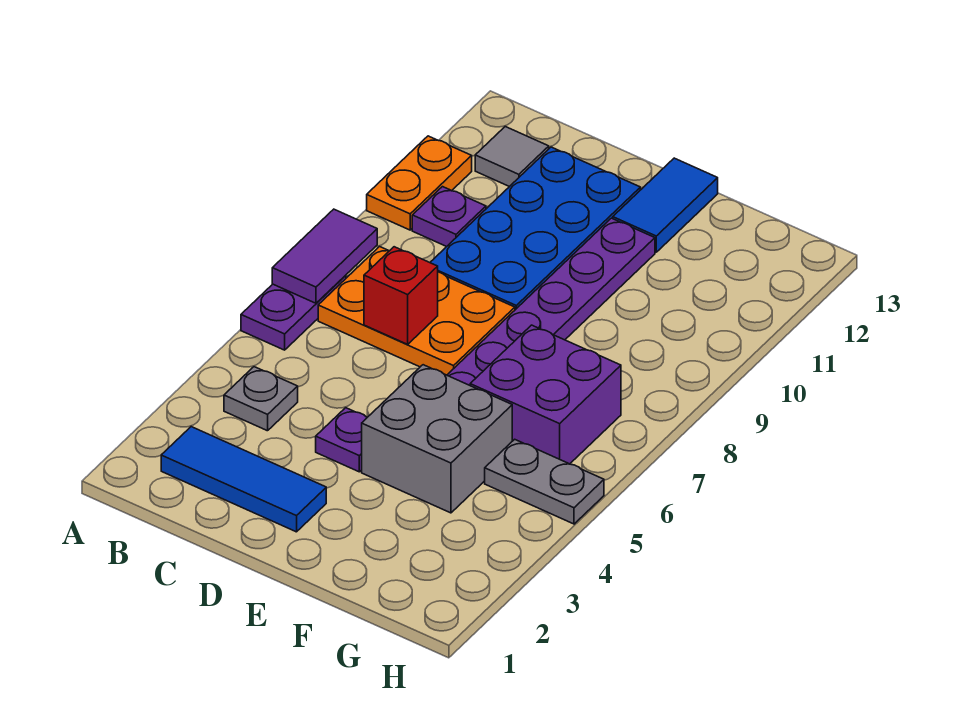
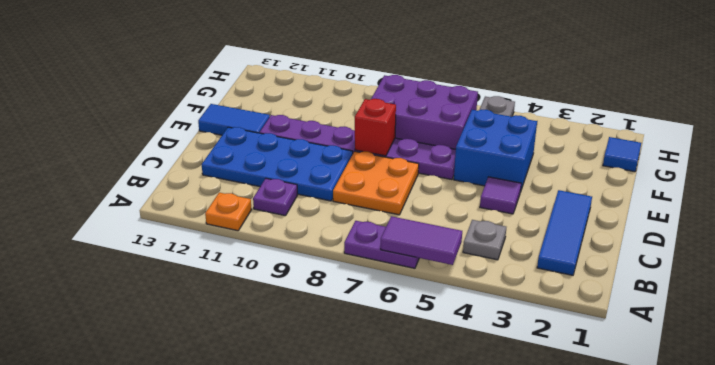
purple tile A7:A8 level 2 -> purple tile A5:A6 level 2
orange plate A10:A11 level 1 -> orange plate A11 level 1
orange plate B7:D8 level 1 -> orange plate C7:D8 level 1
grey tile B12 level 1 -> none
red brick C7 level 2 -> red brick E8 level 2
purple plate D4 level 1 -> purple tile D4 level 1
grey brick E4:F5 level 1 -> blue brick E4:F5 level 1
purple brick F6:G7 level 1 -> purple brick F6:G8 level 1
none -> blue tile G1 level 1

